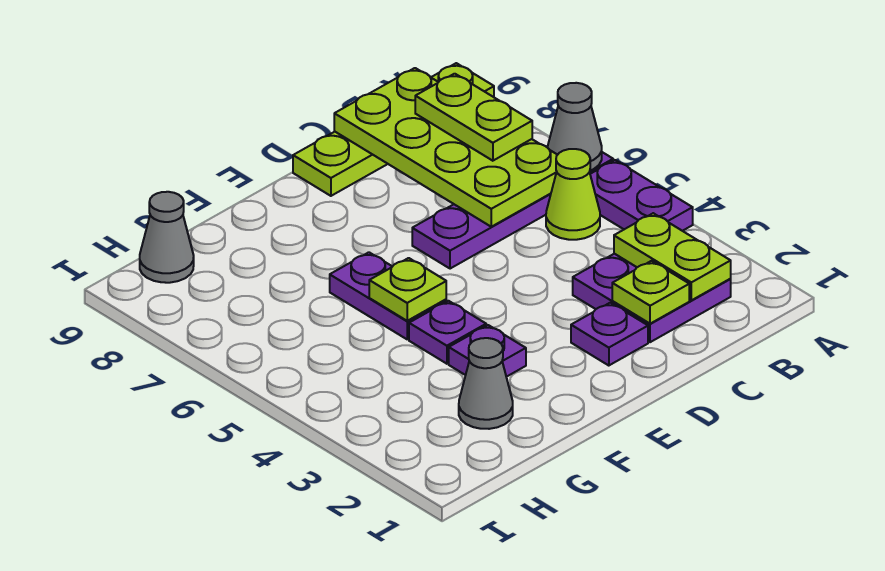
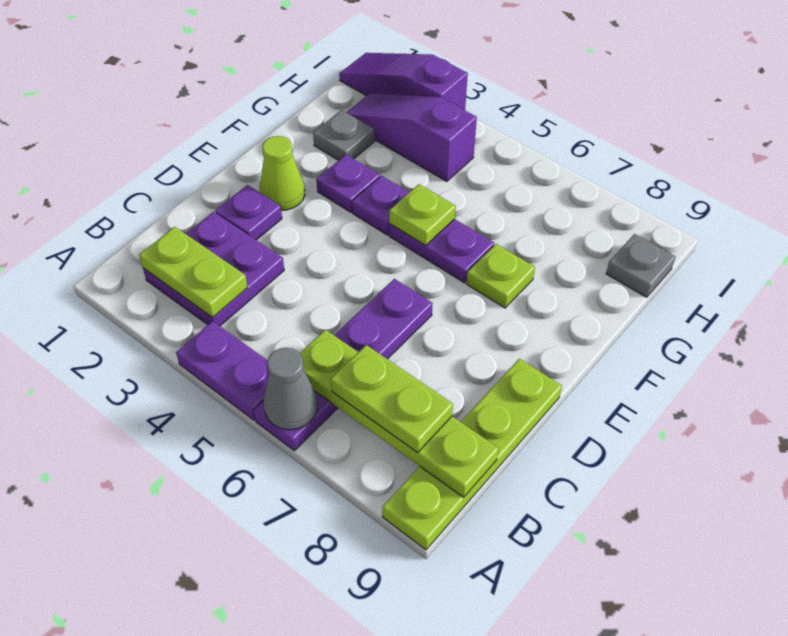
lime cone B5 level 1 -> lime cone E2 level 1
lime plate B6:C9 level 2 -> lime plate B6:B9 level 2
lime plate C2 level 2 -> lime plate F7 level 1
grey cone G2 level 1 -> grey plate G2 level 1
none -> purple slope H2:H4 level 1 top 4
grey cone H9 level 1 -> grey plate H9 level 1
none -> purple slope I1:I3 level 1 top 3

